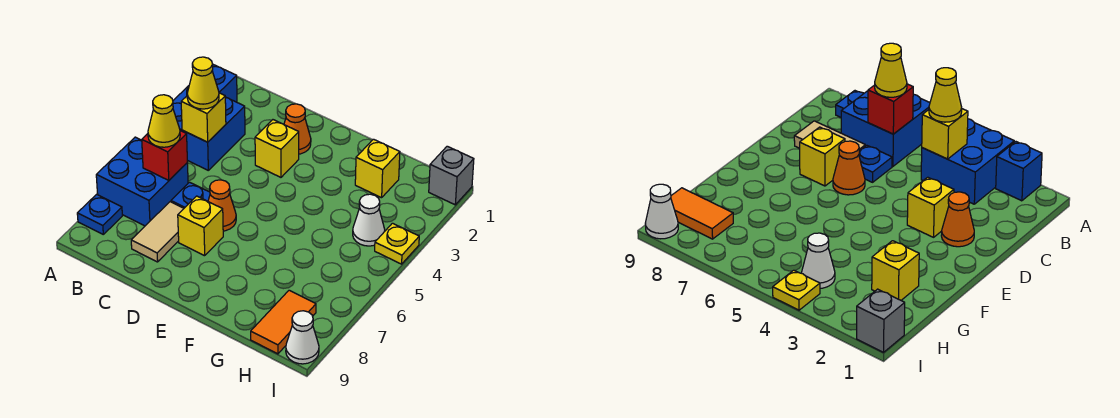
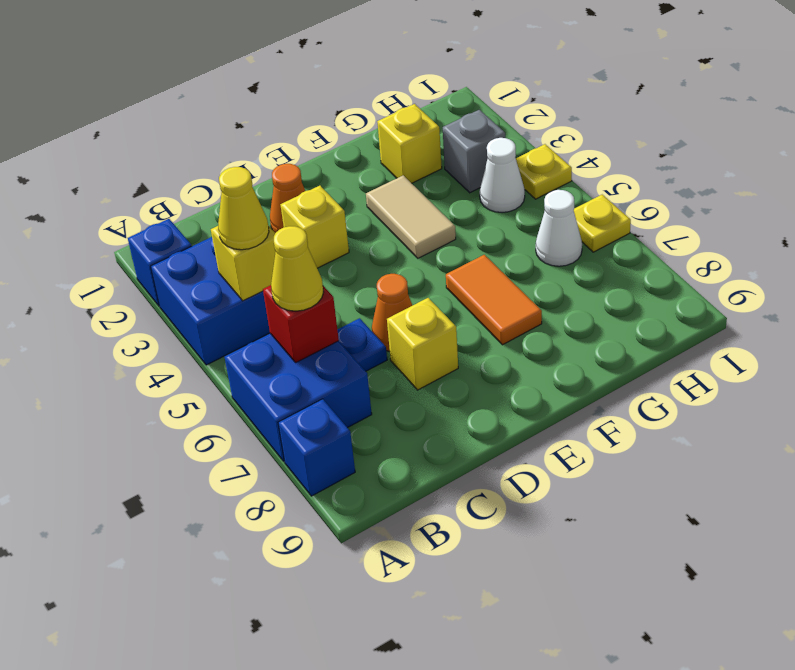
blue plate A8 level 1 -> blue brick A8 level 1
tan tile C7:C8 level 1 -> tan tile F3:F4 level 1
orange tile H8:H9 level 1 -> orange tile F6:F7 level 1
grey brick I1 level 1 -> grey brick H3 level 1
none -> yellow plate I6 level 1
white cone I9 level 1 -> white cone H6 level 1

